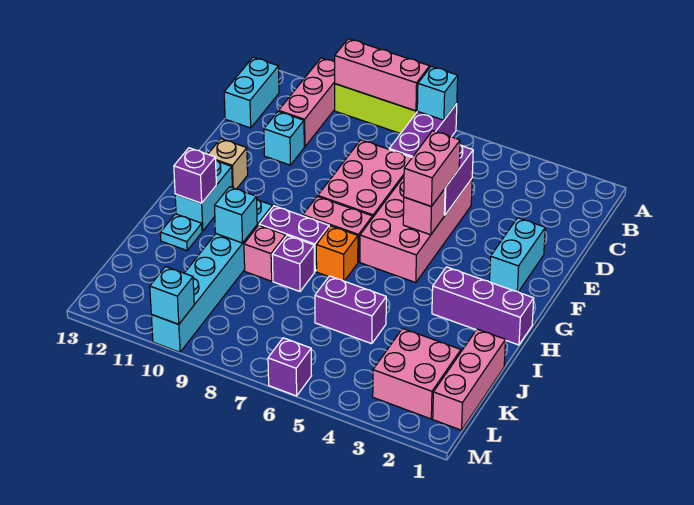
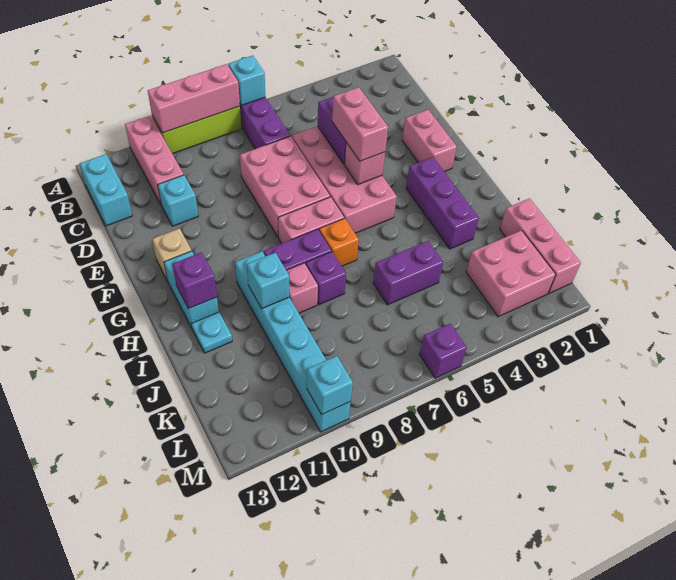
cyan brick E2:F2 level 1 -> pink brick E2:F2 level 1
purple brick H1:H3 level 1 -> purple brick G3:I3 level 1

